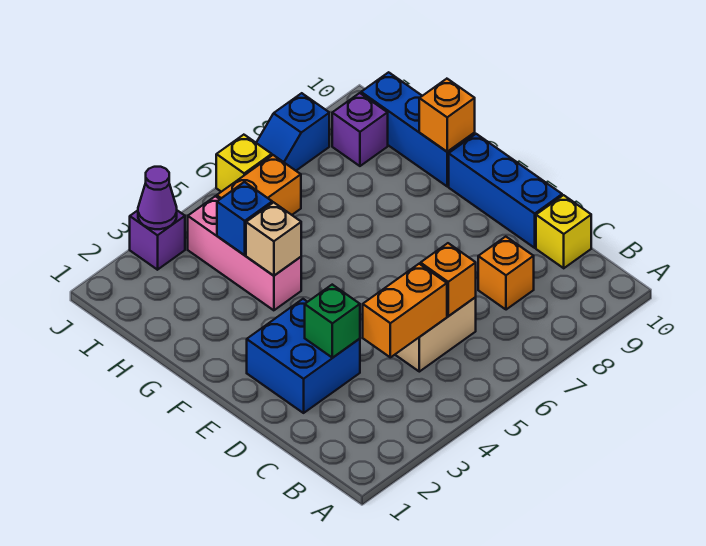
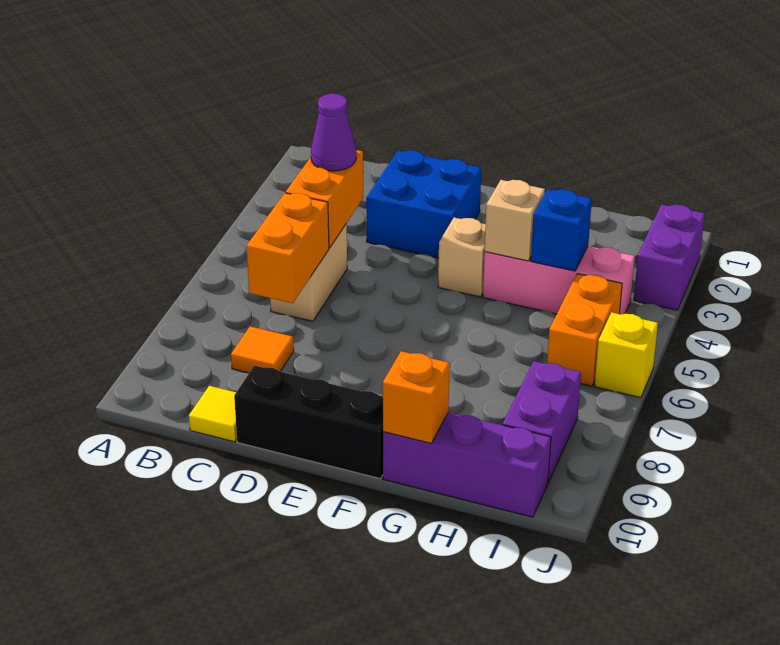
orange brick C6 level 2 -> orange brick C6:C7 level 2
orange brick C8 level 1 -> orange tile C8 level 1
yellow brick C10 level 1 -> yellow tile C10 level 1
green brick D3 level 2 -> none
blue brick D10:F10 level 1 -> black brick D10:F10 level 1
none -> tan brick F4 level 1
blue brick G10:I10 level 1 -> purple brick G10:I10 level 1
purple brick I9 level 1 -> purple brick I8:I9 level 1
purple brick J3 level 1 -> purple brick J2:J3 level 1
purple cone J3 level 2 -> purple cone C4 level 3
blue slope J7:J8 level 1 top 8 -> none

